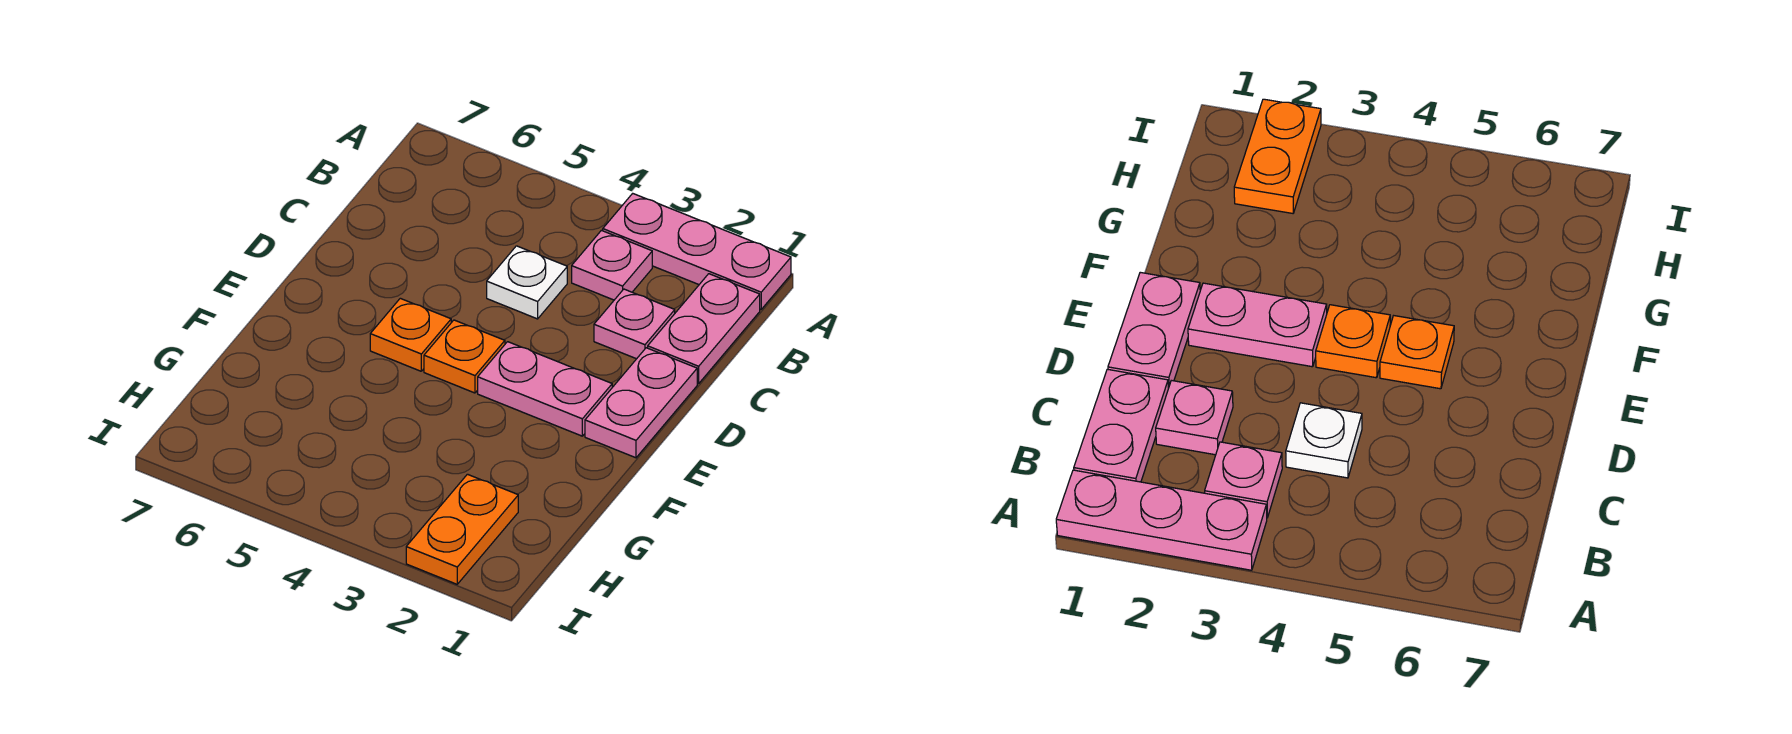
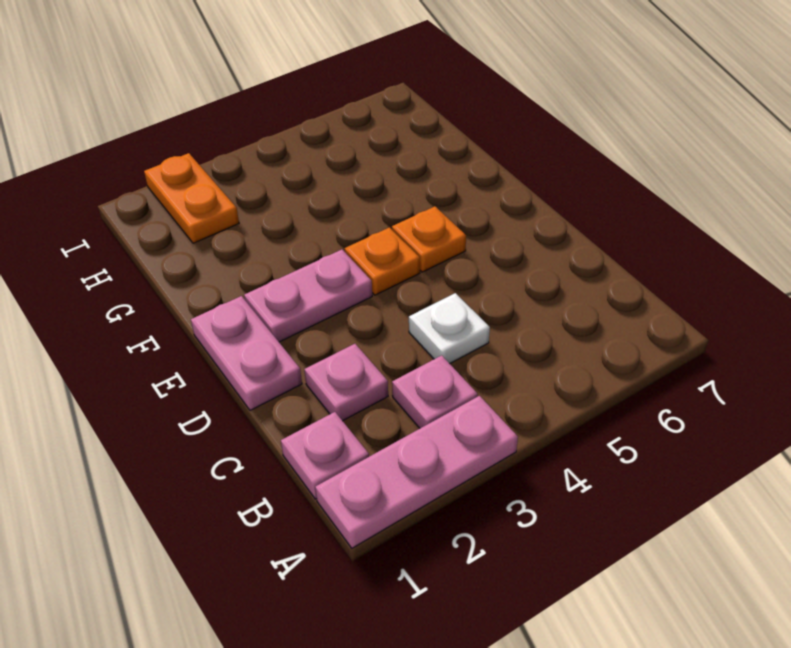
pink plate B1:C1 level 1 -> pink plate B1 level 1

